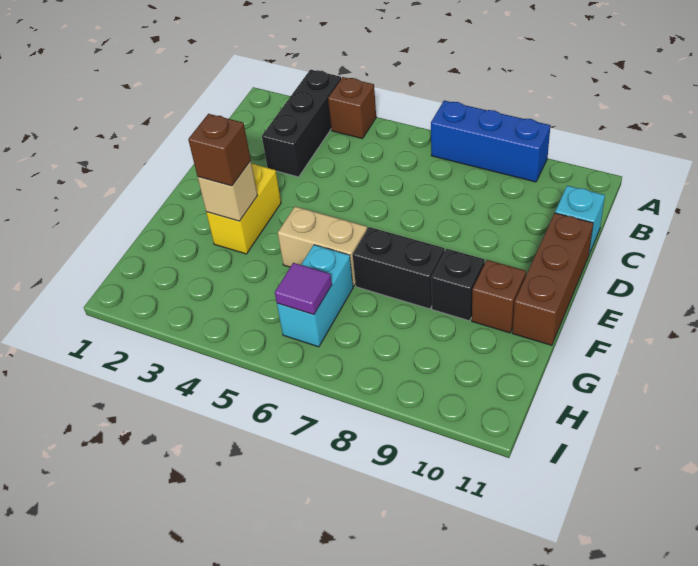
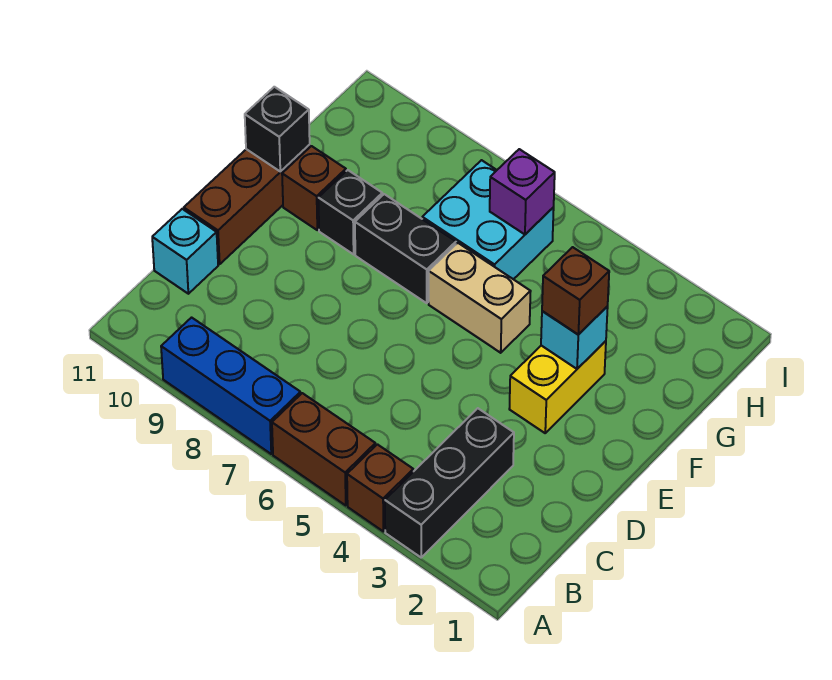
none -> brown brick A5:A6 level 1
tan brick F3 level 2 -> cyan brick F3 level 2
none -> black brick F11 level 2
cyan brick G6:H6 level 1 -> cyan brick G6:H7 level 1
purple tile H6 level 2 -> purple brick H6 level 2

